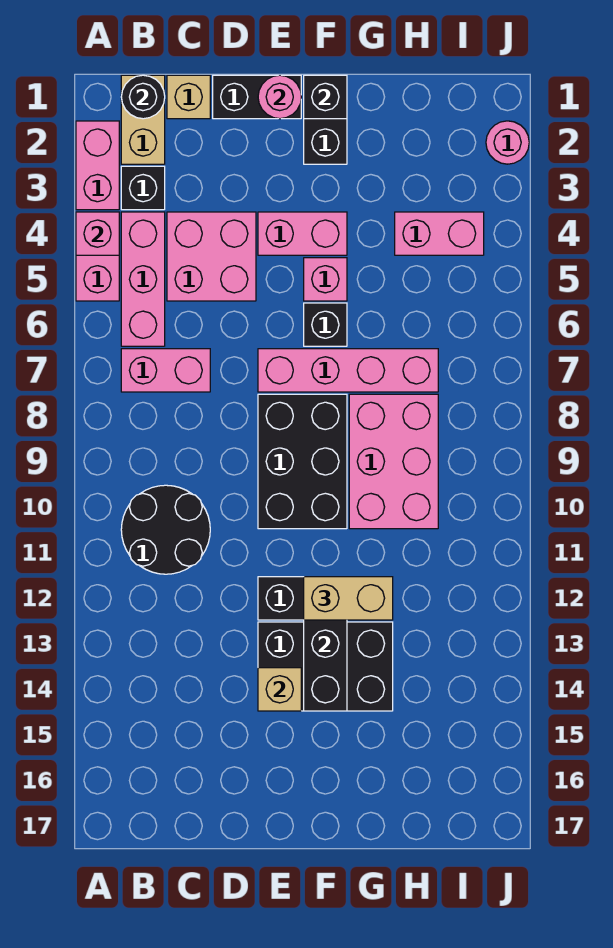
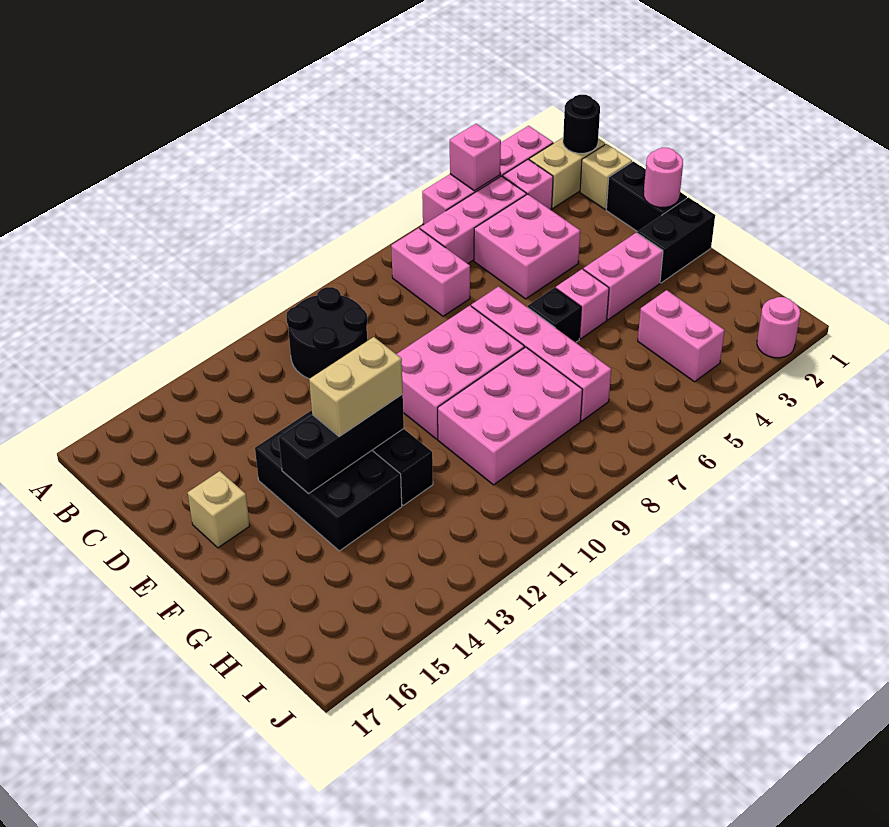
black brick B3 level 1 -> pink brick B3 level 1
pink brick E4:F4 level 1 -> pink brick F3:F4 level 1
black brick E8:F10 level 1 -> pink brick E8:F10 level 1
tan brick E14 level 2 -> tan brick E16 level 1
black brick F1 level 2 -> none
tan brick F12:G12 level 3 -> tan brick F12:F13 level 3

